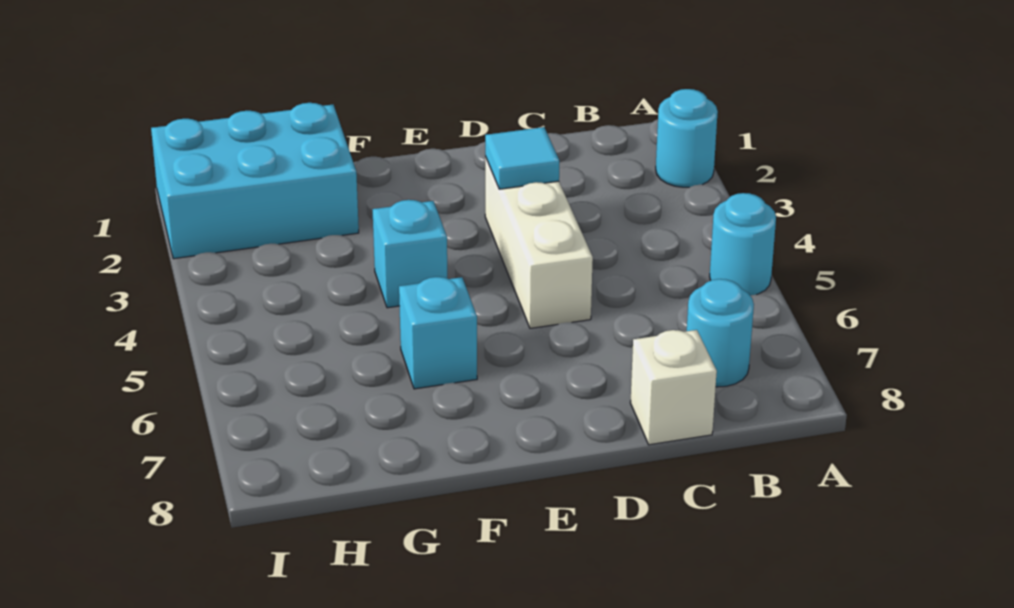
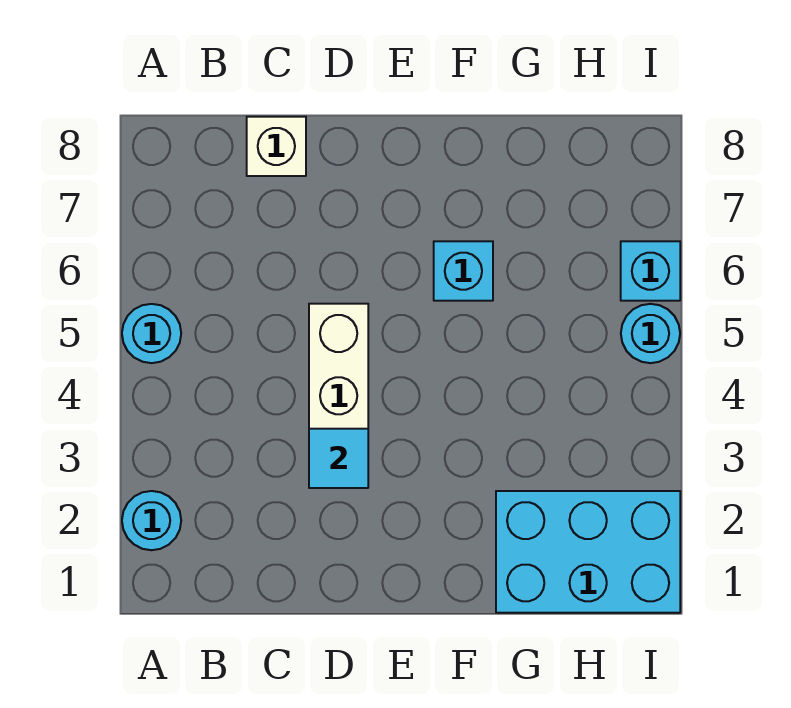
cyan round brick B7 level 1 -> cyan round brick I5 level 1
cyan brick F4 level 1 -> cyan brick I6 level 1

